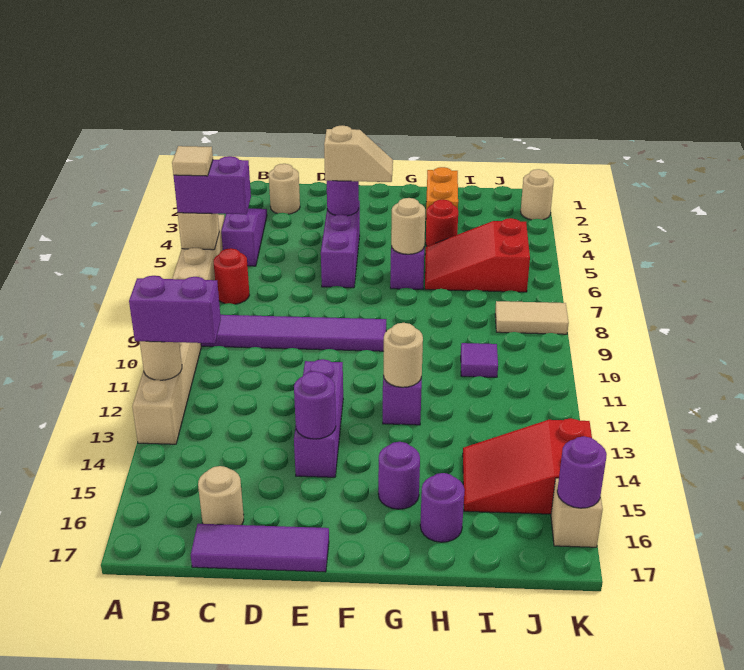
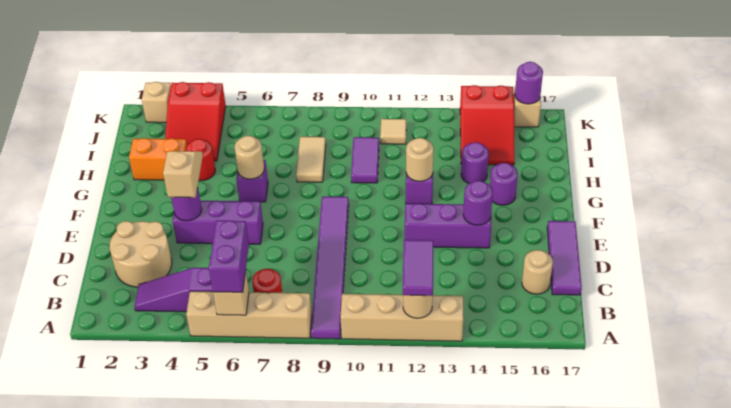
tan tile A6 level 4 -> tan tile J11 level 1
purple brick A12:B12 level 3 -> purple tile A12:B12 level 3
tan round brick C2 level 1 -> tan round brick C2:D3 level 1
red slope H5:J6 level 1 top J -> red slope I3:K4 level 1 top K
purple round brick H16 level 1 -> purple round brick H14 level 1
purple tile I10 level 1 -> purple tile H10:I10 level 1
tan tile J8:K8 level 1 -> tan tile H8:I8 level 1
tan round brick K2 level 1 -> tan brick K2 level 1

